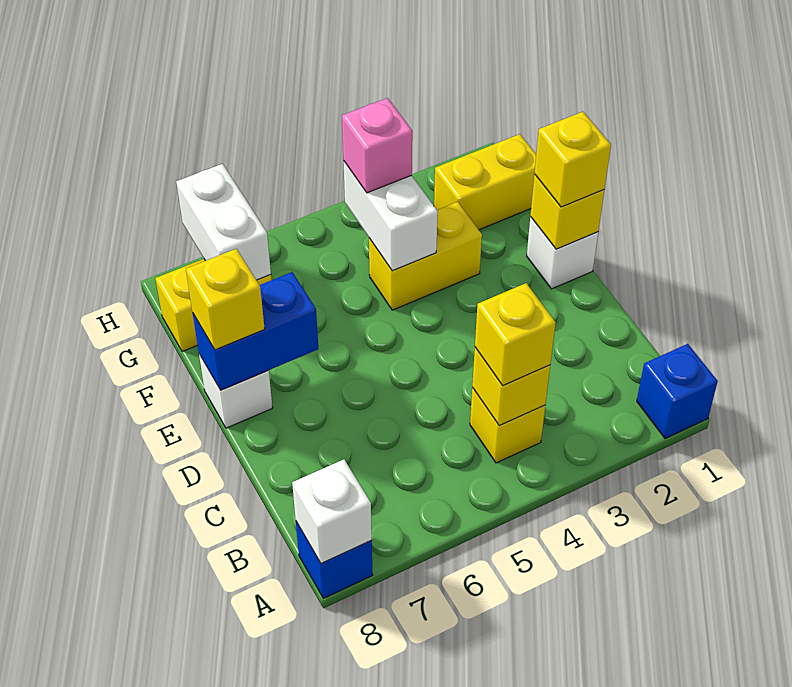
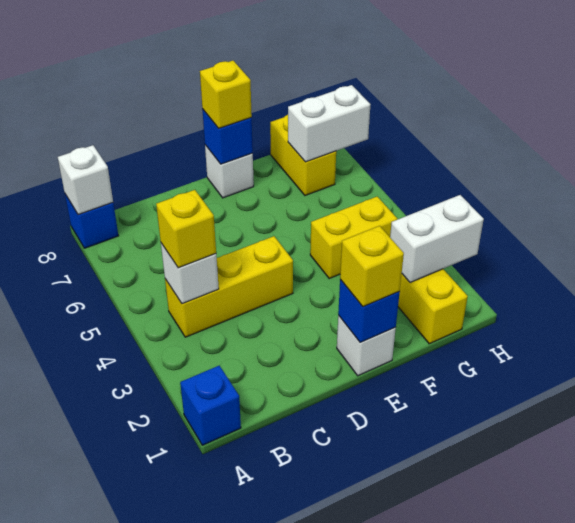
yellow brick B4 level 1 -> yellow brick B4:D4 level 1
yellow brick B4 level 2 -> white brick B4 level 2
yellow brick E1 level 2 -> blue brick E1 level 2
blue brick E7:E8 level 2 -> blue brick E8 level 2
yellow brick F3:F4 level 1 -> yellow brick F4:G4 level 1
white brick F4:G4 level 2 -> white brick G2:H2 level 2
pink brick G4 level 3 -> none

